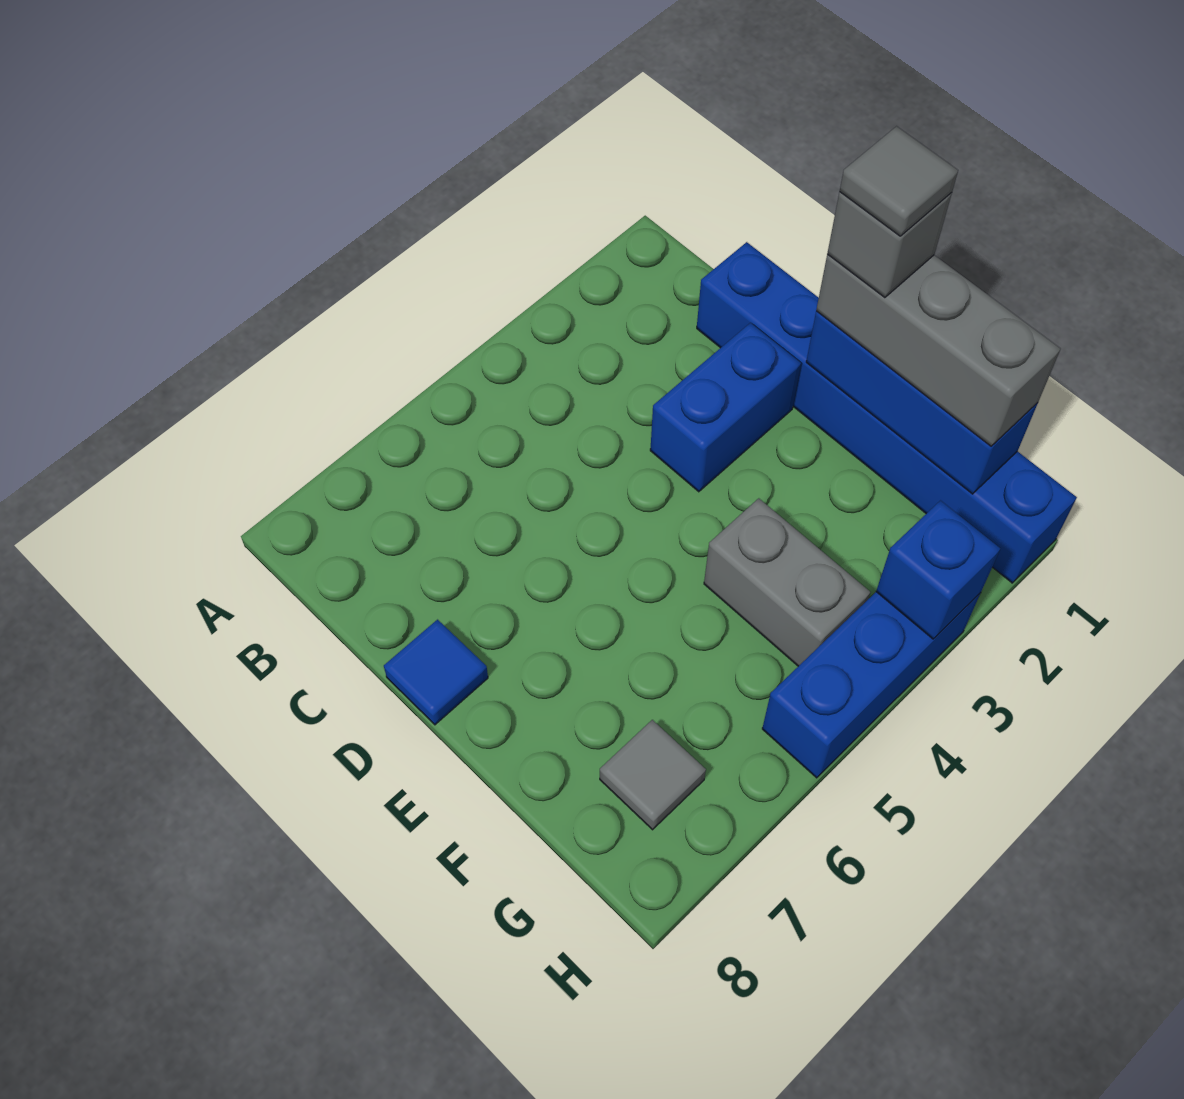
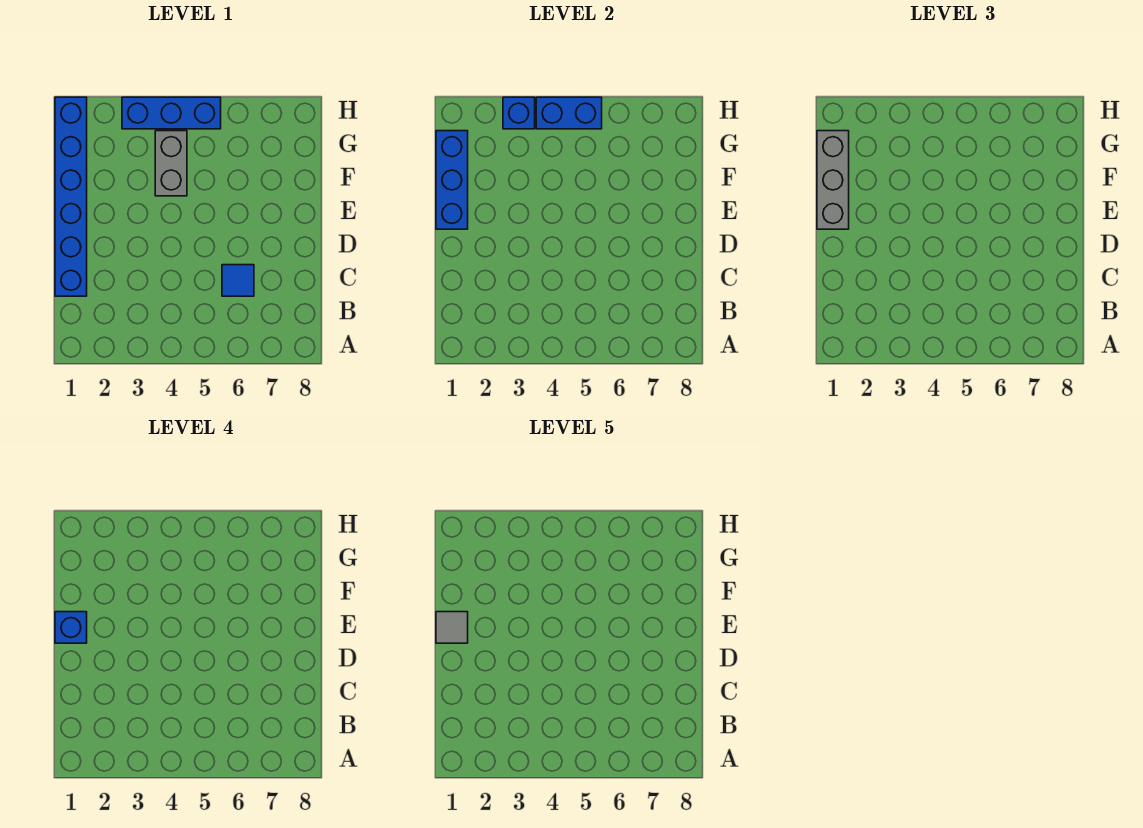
blue brick D2:D3 level 1 -> blue brick H4:H5 level 2
blue tile D8 level 1 -> blue tile C6 level 1
grey brick E1 level 4 -> blue brick E1 level 4
grey tile G7 level 1 -> none

